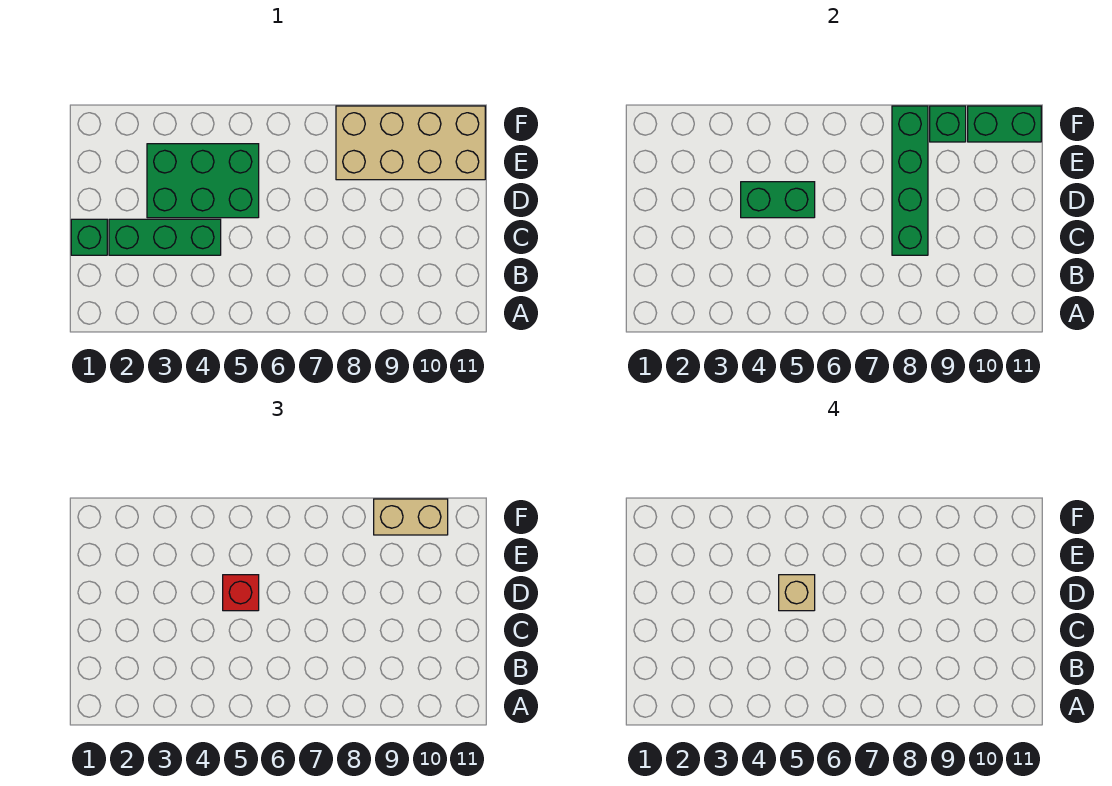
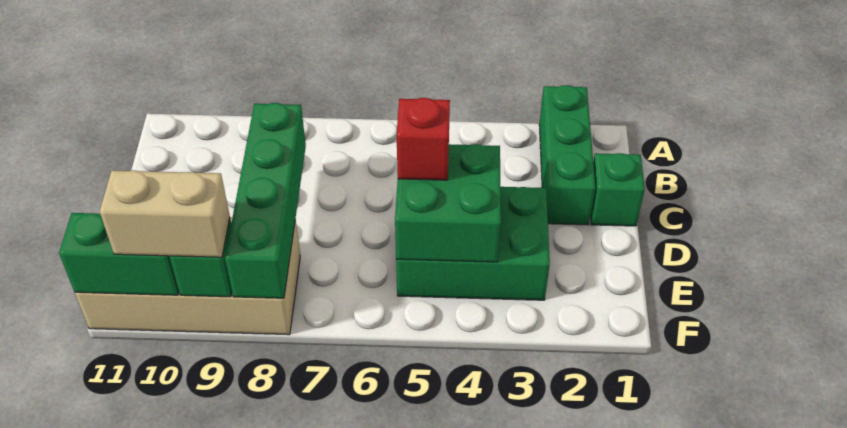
green brick C2:C4 level 1 -> green brick A2:C2 level 1
green brick D4:D5 level 2 -> green brick D4:E5 level 2
tan brick D5 level 4 -> none

